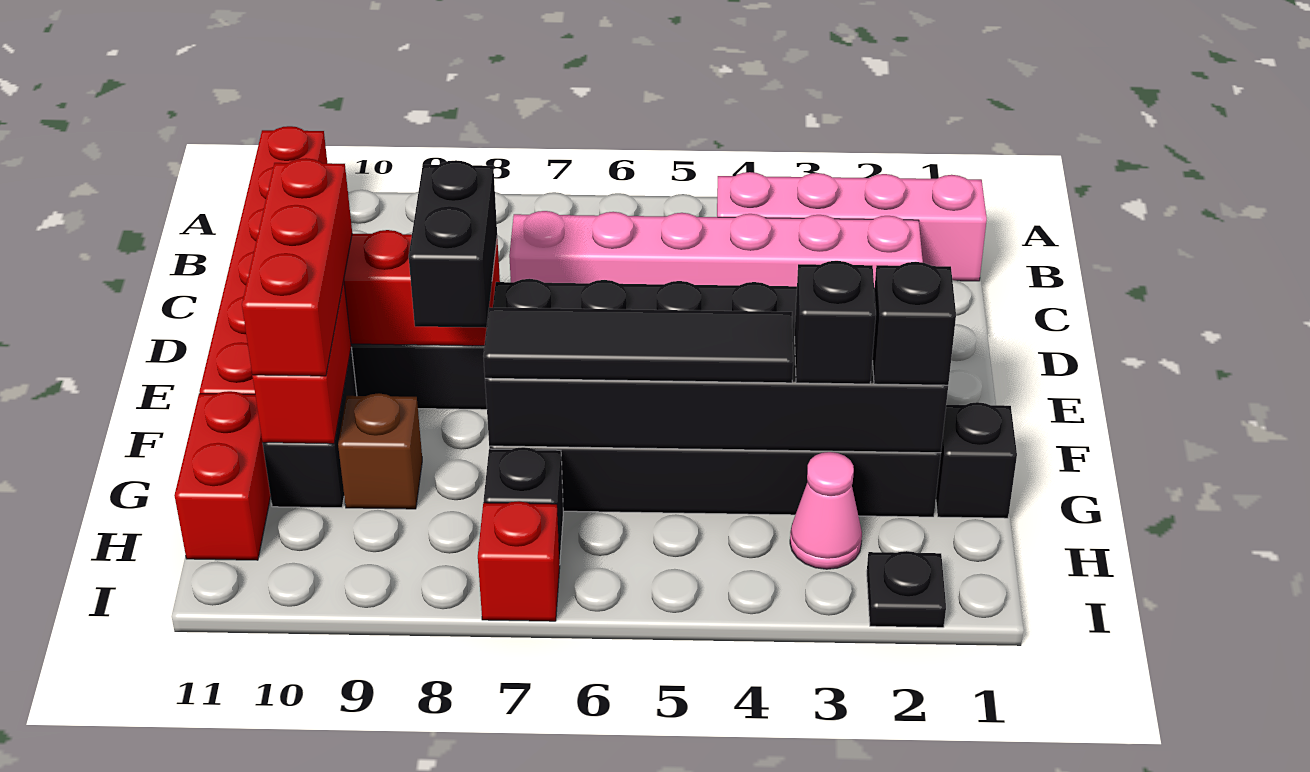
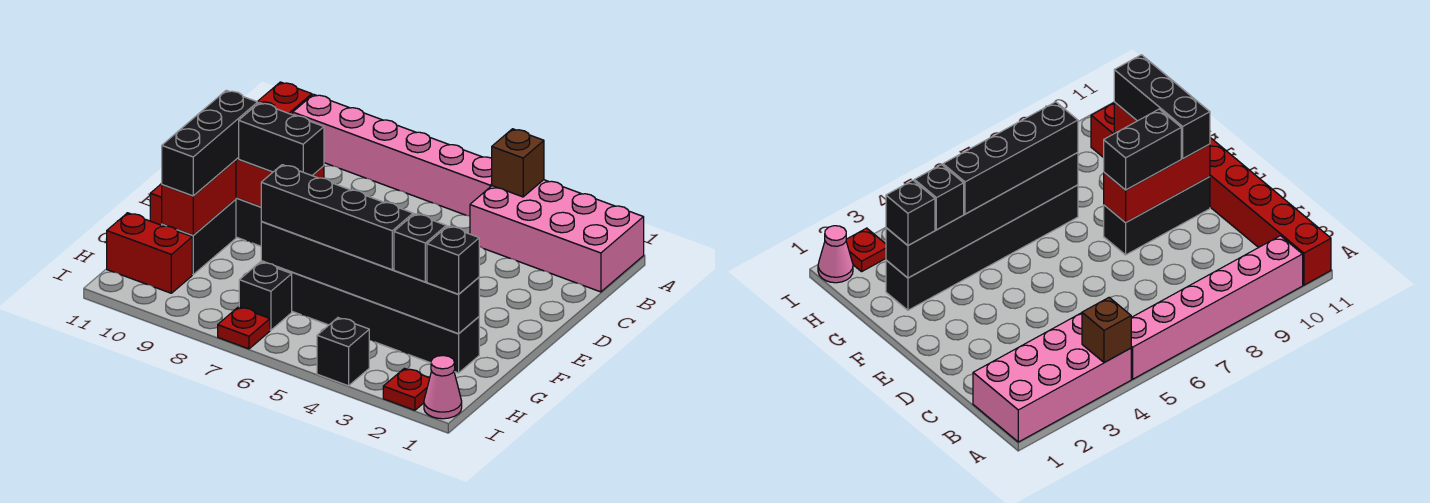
pink brick B1:B4 level 1 -> pink brick A1:B4 level 1
pink brick C2:C7 level 1 -> pink brick A5:A10 level 1
black brick E8:F8 level 3 -> black brick E8:E9 level 3
red brick E10:G10 level 3 -> black brick E10:G10 level 3
black brick F2:G7 level 2 -> black brick G2:G7 level 2
black brick G1 level 1 -> black brick I4 level 1
black tile G4:G7 level 3 -> black brick G4:G7 level 3
brown brick G9 level 1 -> brown brick A4 level 2
red brick G11:H11 level 1 -> red brick H10:H11 level 1
pink cone H3 level 1 -> pink cone I1 level 1
black plate I2 level 1 -> red plate I2 level 1
red brick I7 level 1 -> red plate I7 level 1

